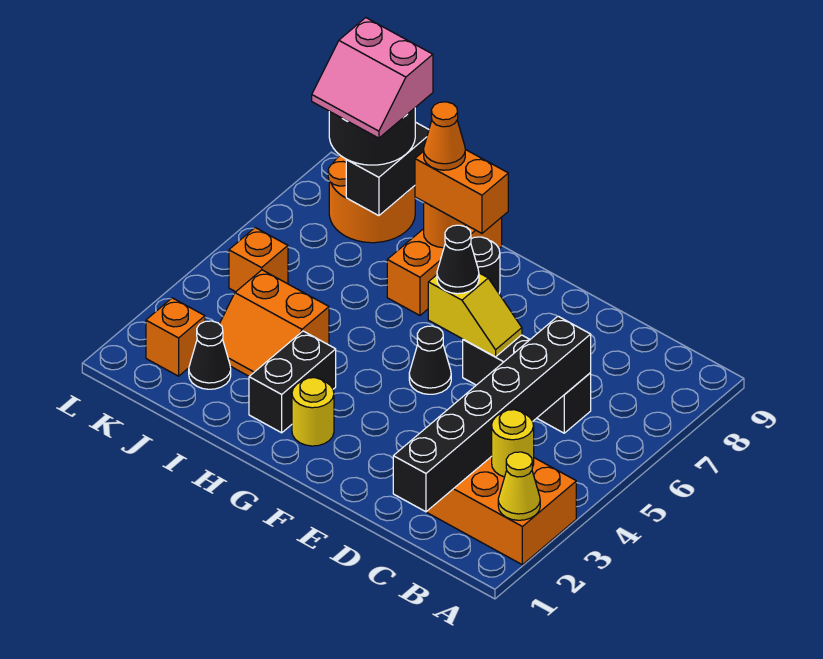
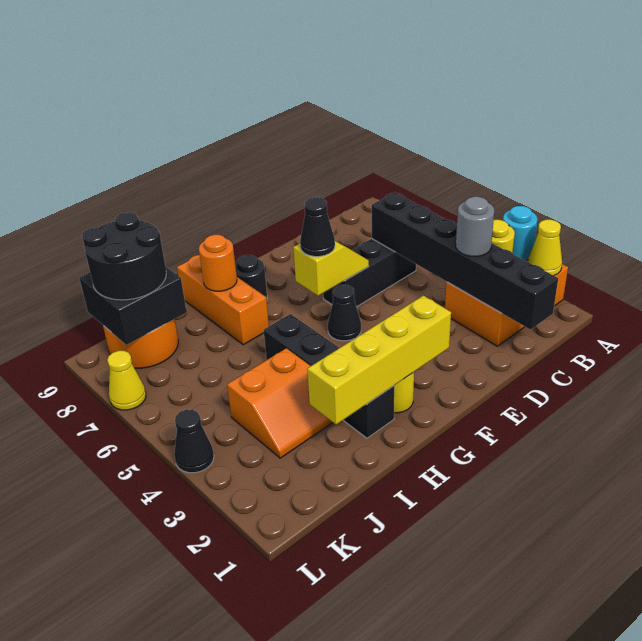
none -> cyan round brick A3 level 2
none -> grey round brick C3 level 3
none -> yellow brick F2:I2 level 2
orange brick G8:H8 level 3 -> none
black brick H2:H3 level 1 -> black brick H2:H5 level 1
orange cone H8 level 4 -> none
black cone J2 level 1 -> black cone L4 level 1
black brick J8:J9 level 2 -> black brick J8:K9 level 2
pink slope J8:K9 level 4 top 9 -> none
orange brick K2 level 1 -> none
orange brick K5 level 1 -> none
none -> yellow cone L7 level 1

